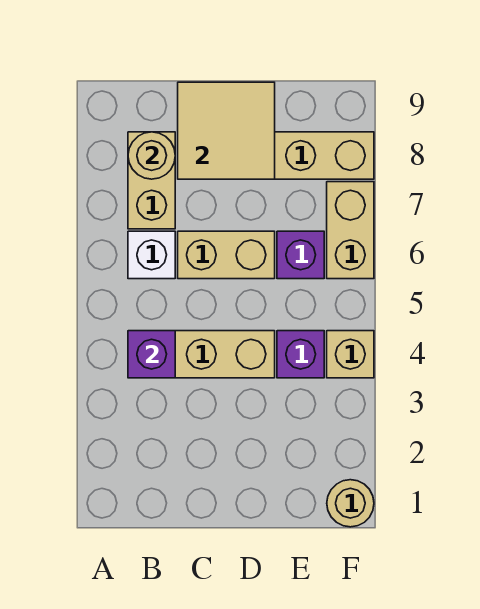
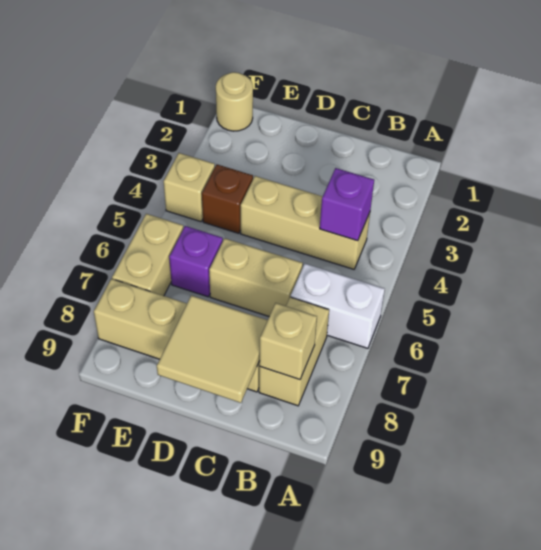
white brick B6 level 1 -> white brick A6:B6 level 1
tan round brick B8 level 2 -> tan brick B8 level 2
purple brick E4 level 1 -> brown brick E4 level 1

